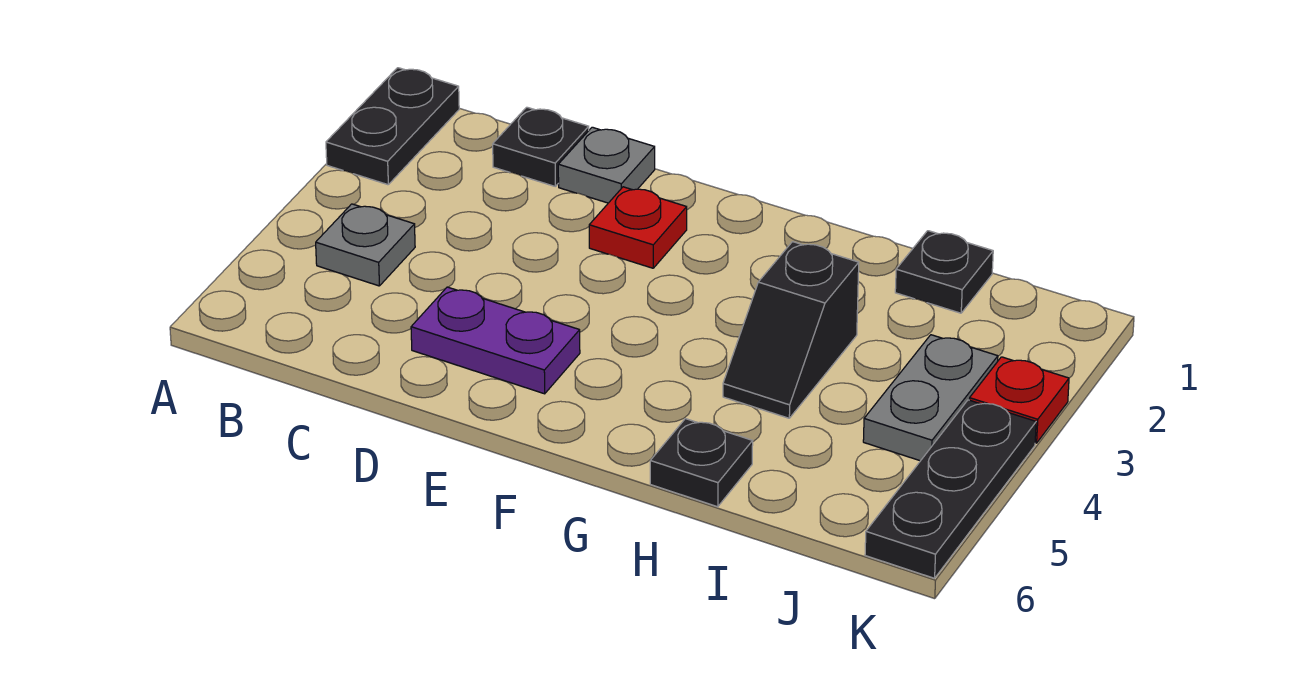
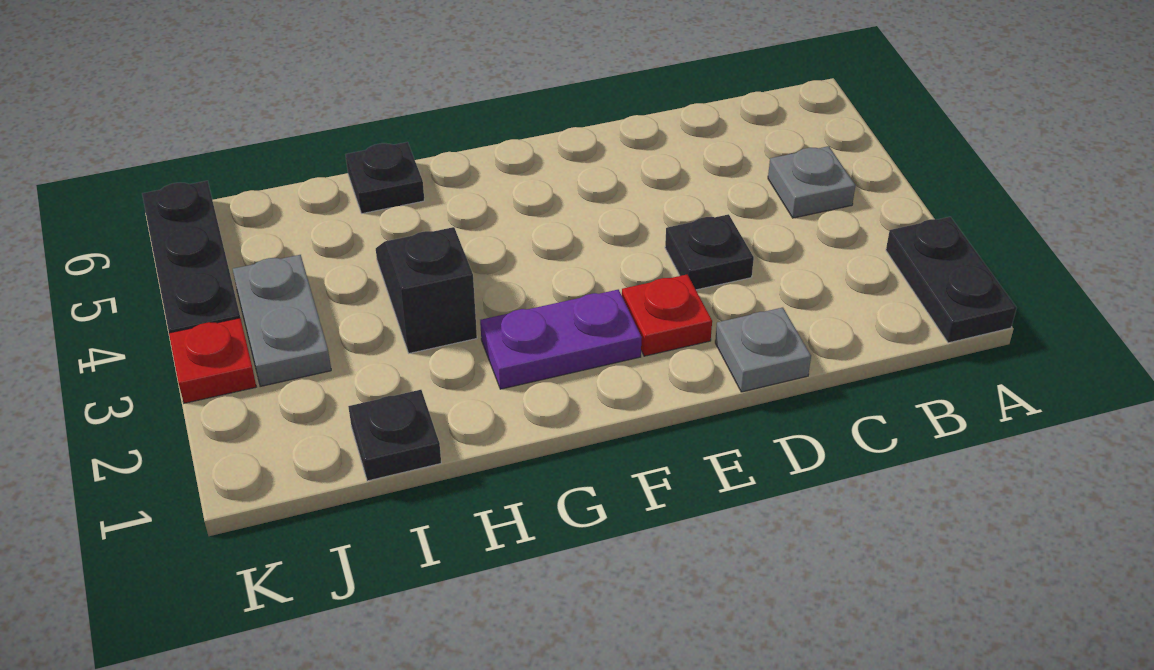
black plate C1 level 1 -> black plate D3 level 1
purple plate D5:E5 level 1 -> purple plate F2:G2 level 1

